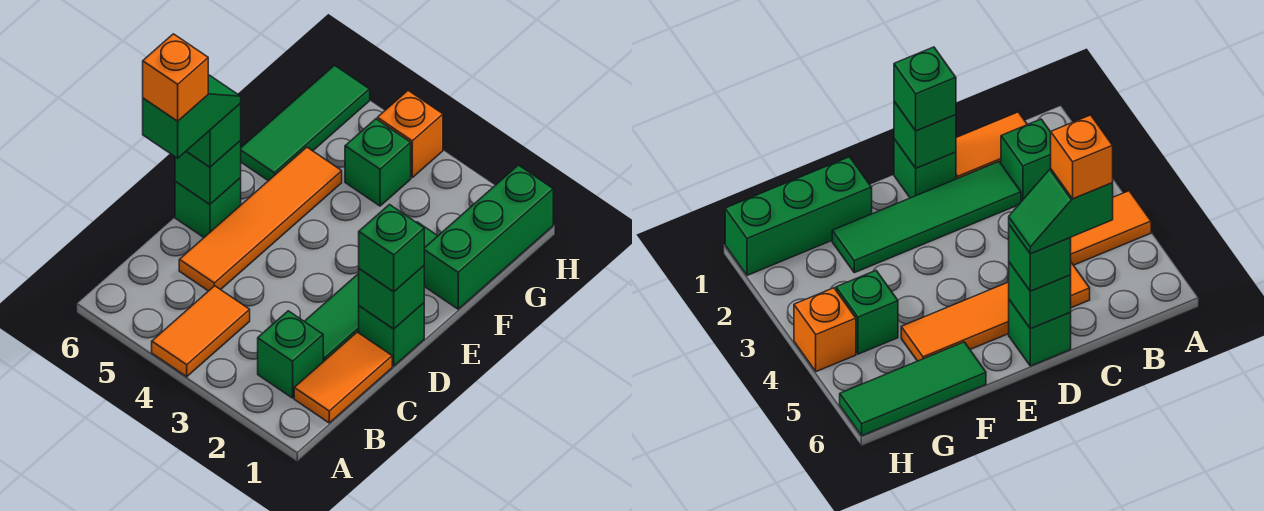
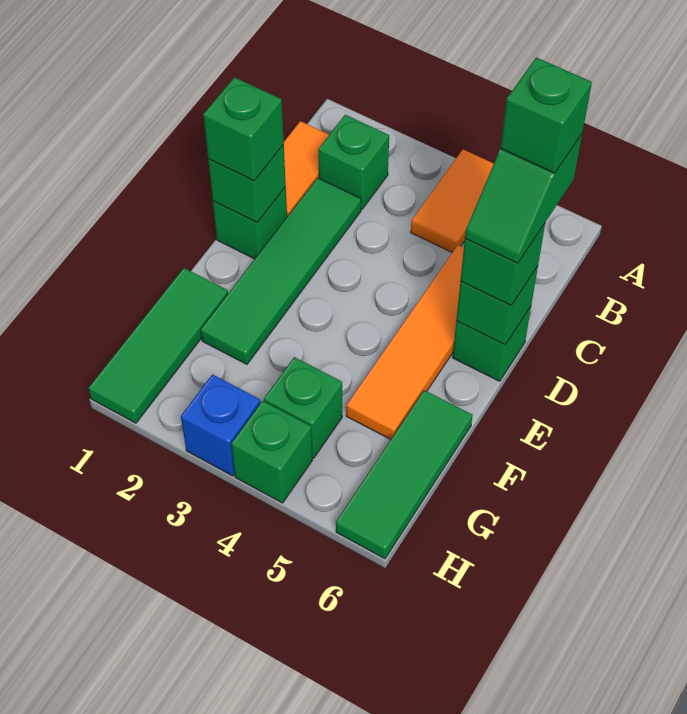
orange brick C6 level 5 -> green brick C6 level 5
green brick F1:H1 level 1 -> green tile F1:H1 level 1
none -> blue brick H3 level 1
orange brick H4 level 1 -> green brick H4 level 1

